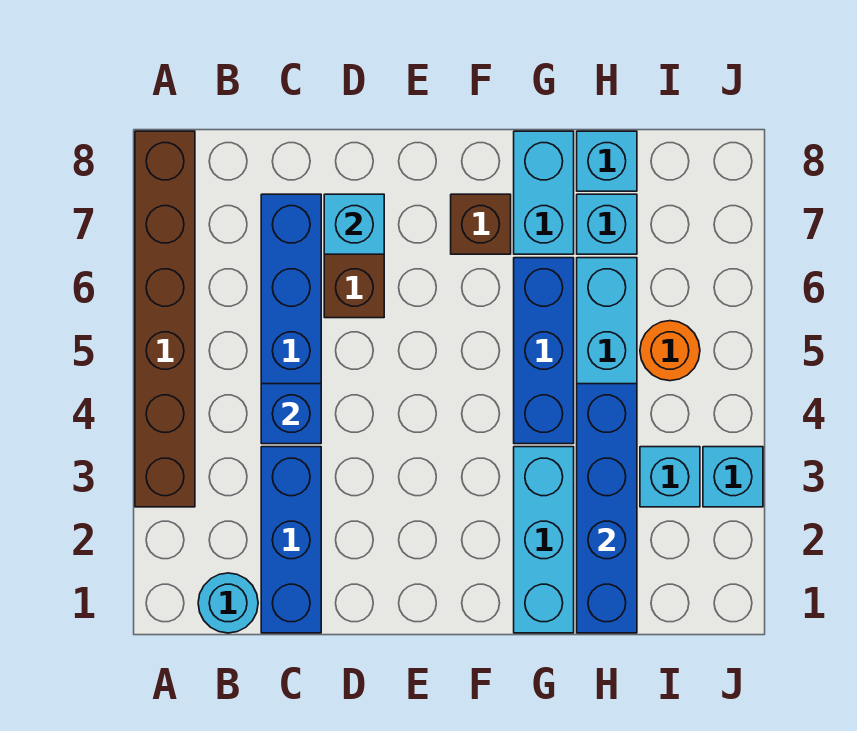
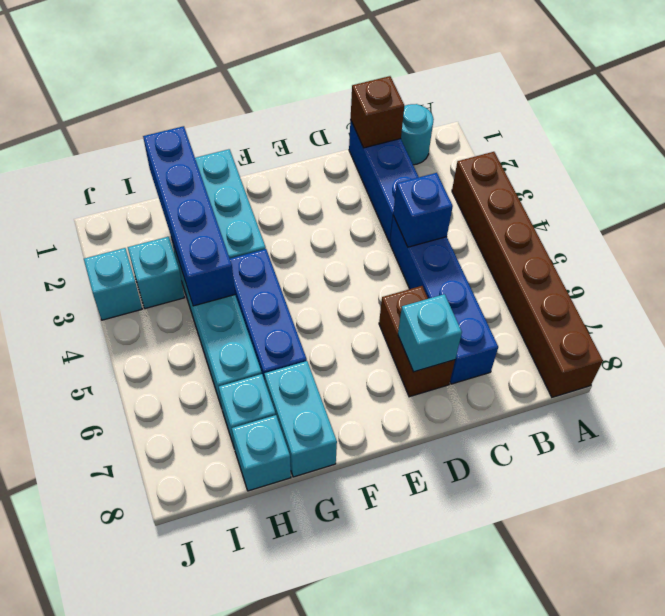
brown brick F7 level 1 -> brown brick C1 level 2
orange round brick I5 level 1 -> none

